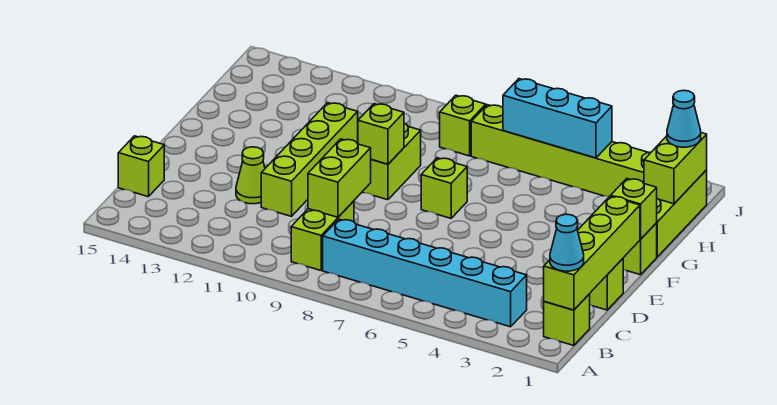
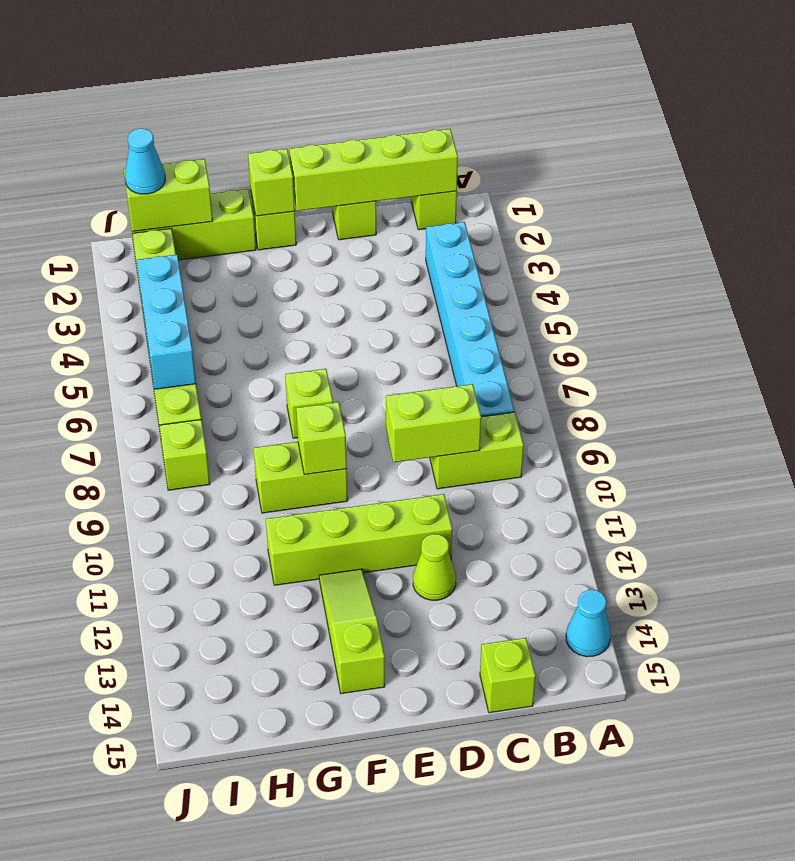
cyan cone B1 level 3 -> cyan cone A14 level 1
none -> lime slope F12:F14 level 1 top 14

